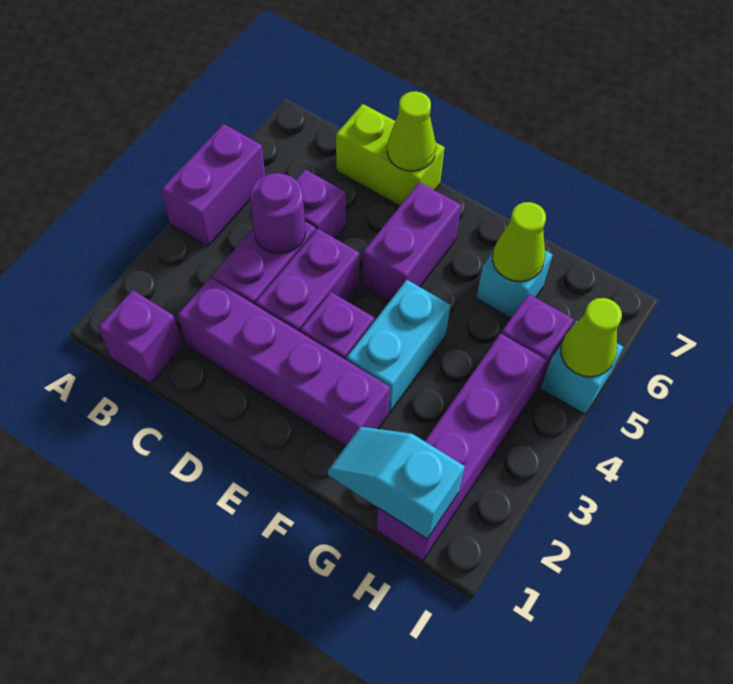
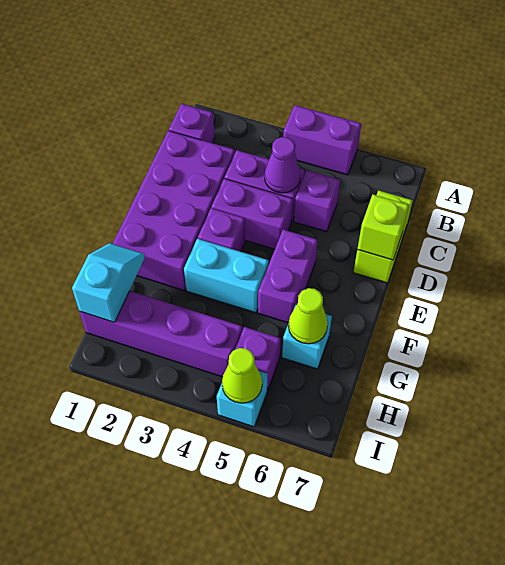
purple brick C2:F2 level 1 -> purple brick C1:F2 level 1
purple round brick C4 level 2 -> purple cone C4 level 2
lime cone D7 level 2 -> lime brick D7 level 2
purple brick E5:E6 level 1 -> purple brick E5:F5 level 1

